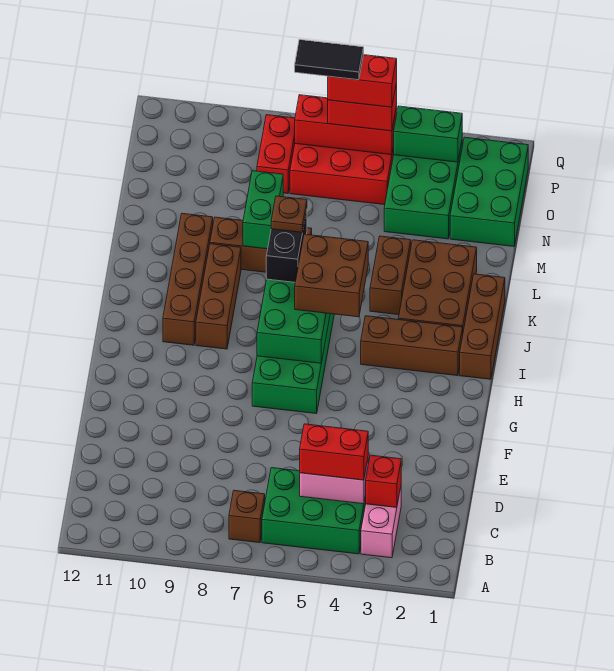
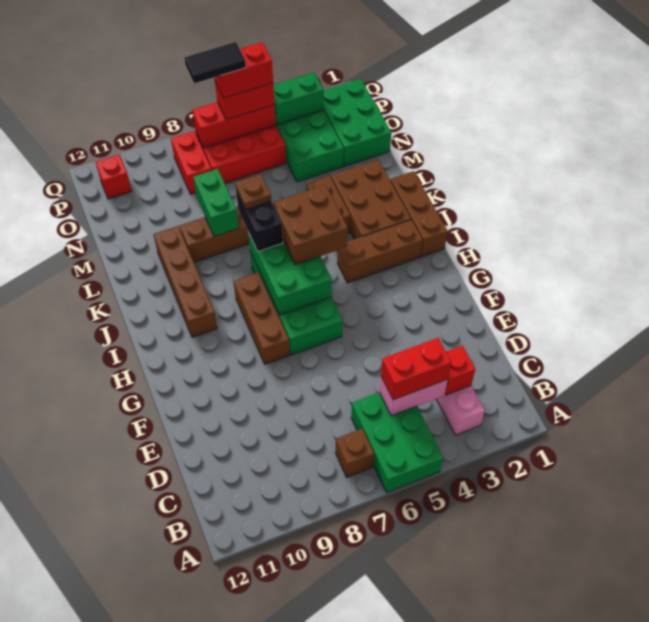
green brick B4:C6 level 1 -> green brick A5:C6 level 1
brown brick I9:K9 level 1 -> brown brick G8:I8 level 1
none -> red brick P11 level 1

